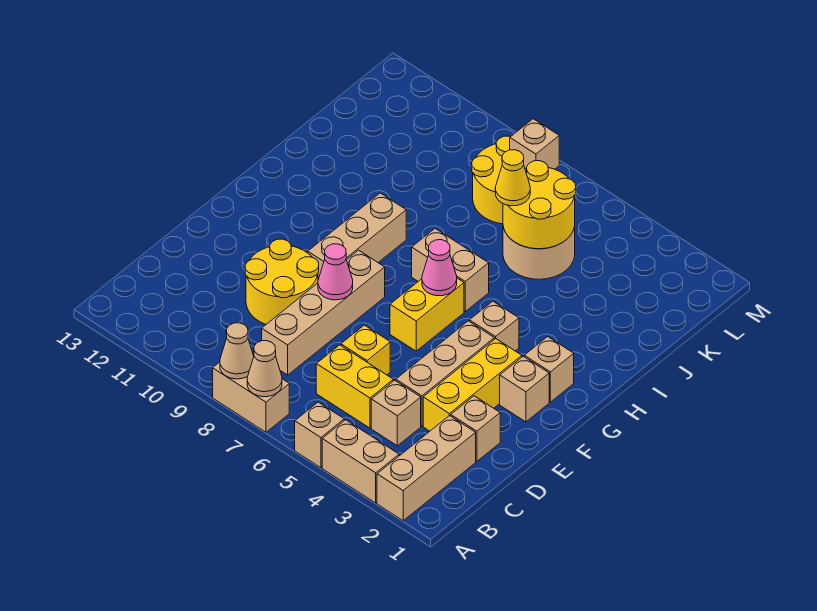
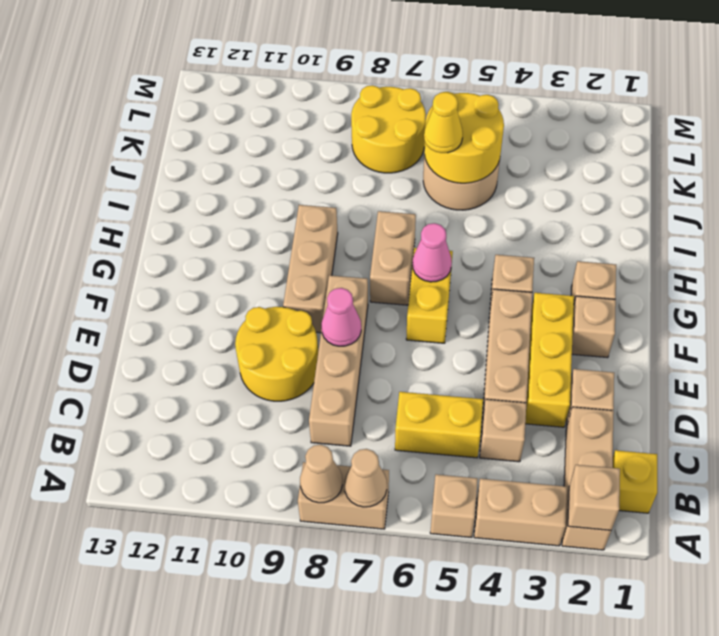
yellow brick D6 level 1 -> yellow brick B1 level 1
tan brick H6:H7 level 1 -> tan brick G7:H7 level 1
tan brick L7 level 2 -> tan brick A2 level 2

